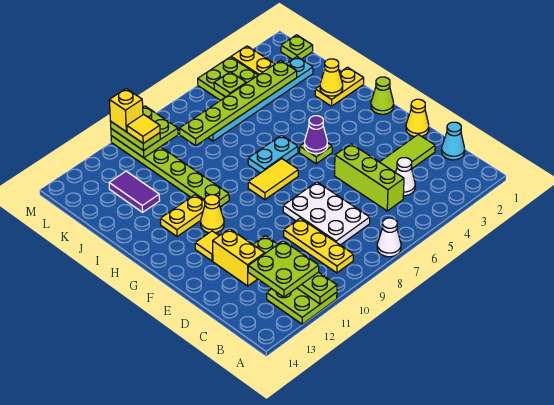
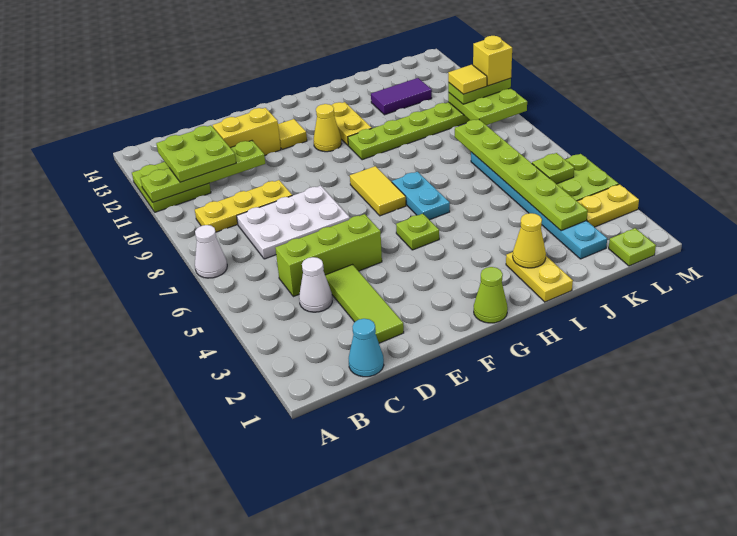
yellow cone E1 level 1 -> none
purple cone G5 level 2 -> none

